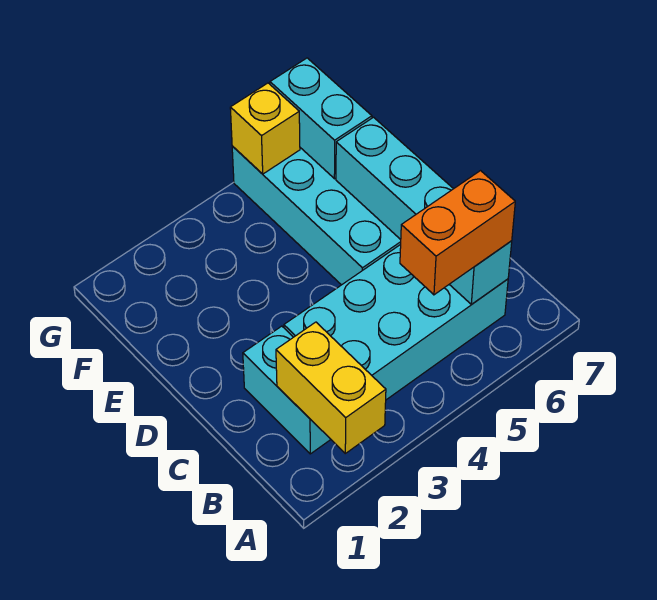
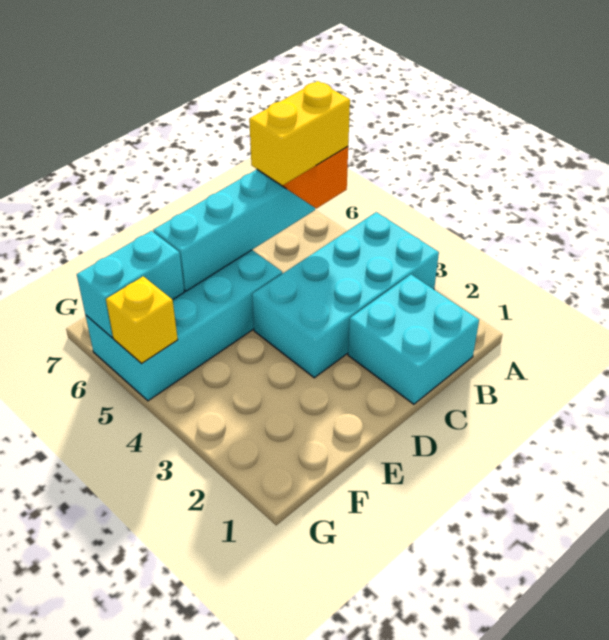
yellow brick A2:B2 level 2 -> yellow brick B5:C5 level 4
cyan brick B2:C2 level 1 -> cyan brick B1:C2 level 1
cyan brick B3:C6 level 1 -> cyan brick A3:D4 level 1

